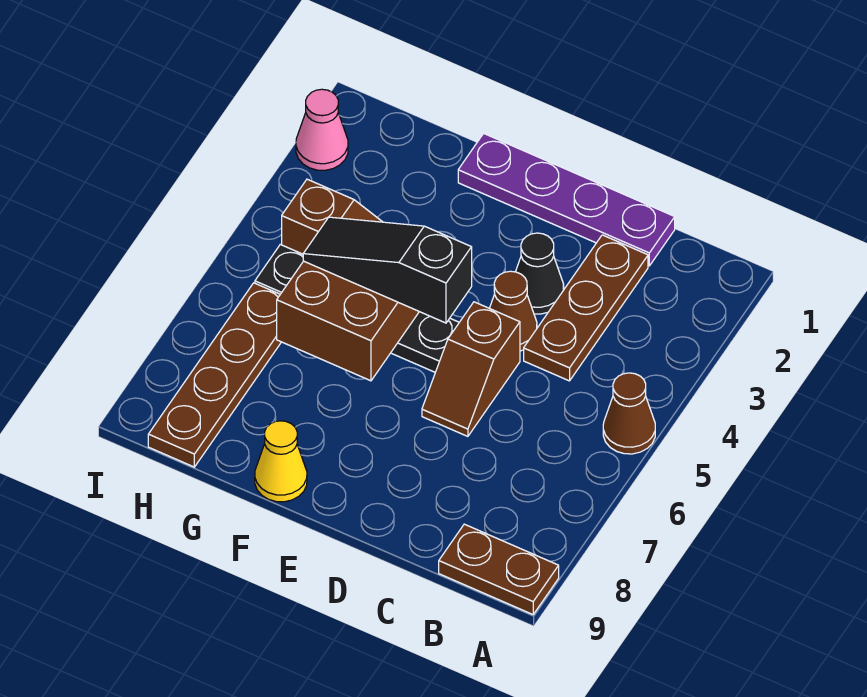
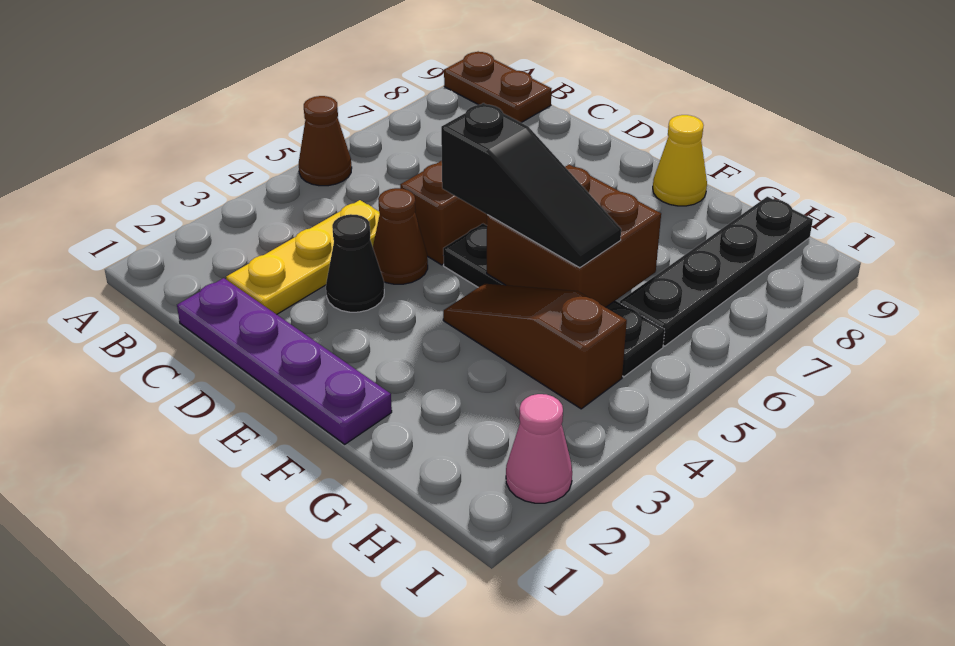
brown plate C2:C4 level 1 -> yellow plate C2:C4 level 1
brown plate H6:H9 level 1 -> black plate H6:H9 level 1

